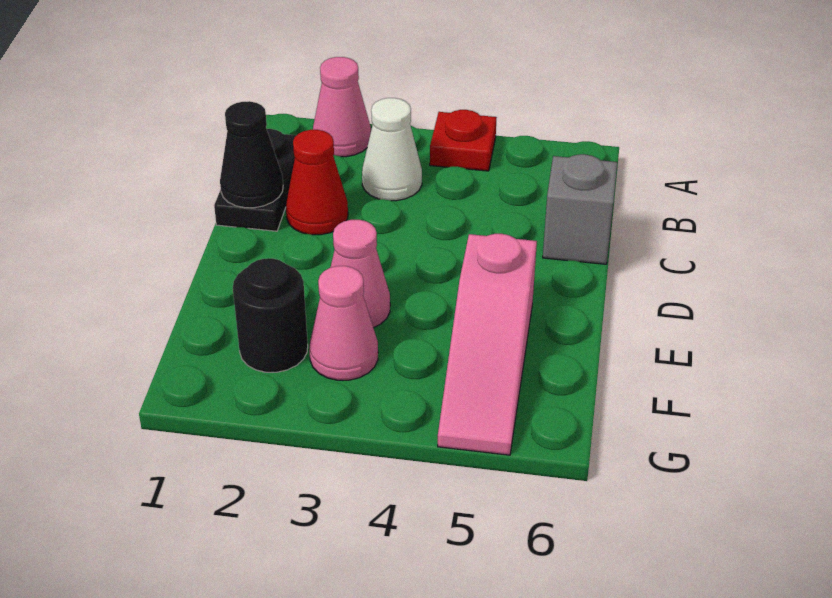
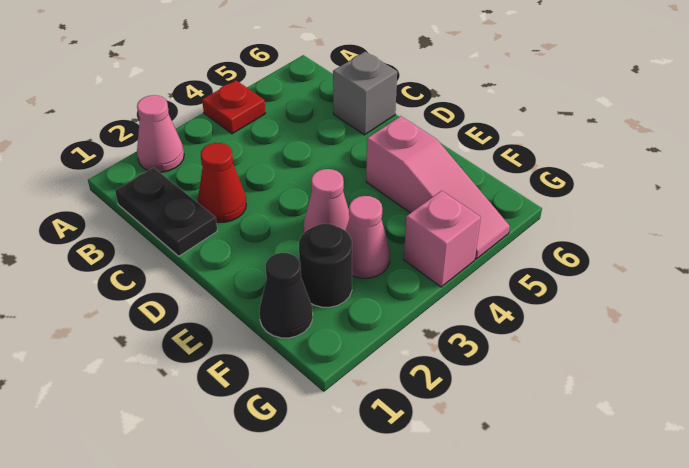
white cone B3 level 1 -> none
black cone C1 level 2 -> black cone F1 level 1
none -> pink brick G4 level 1

